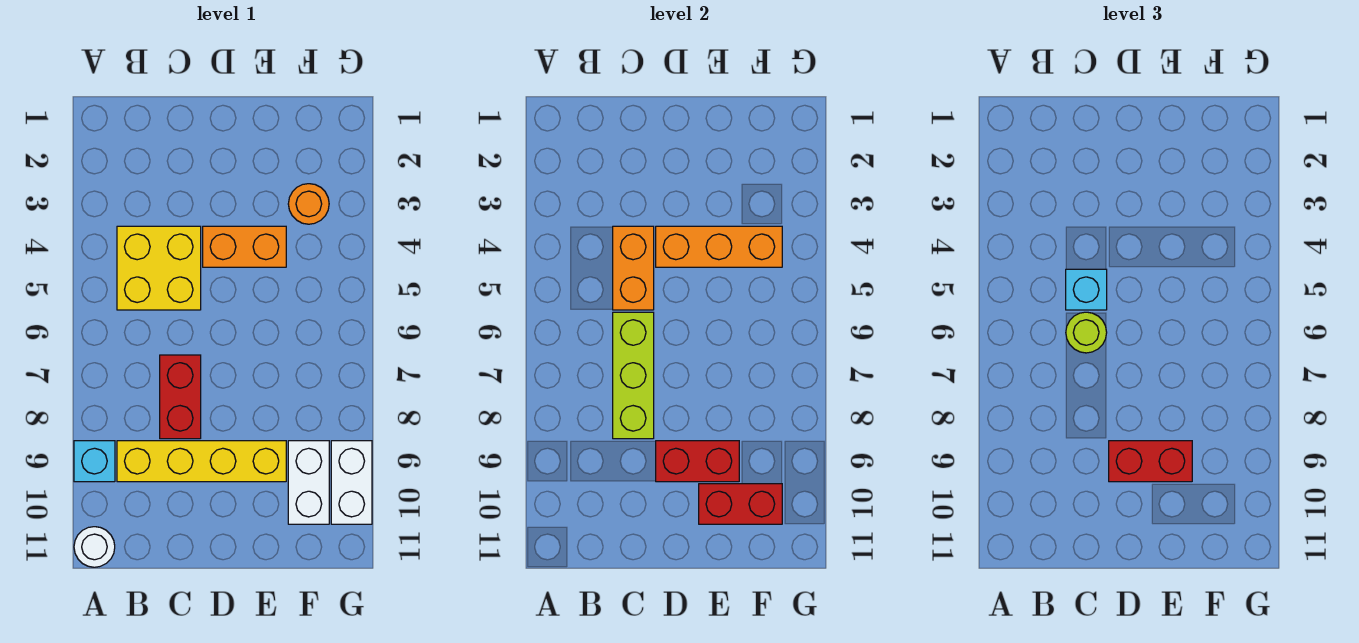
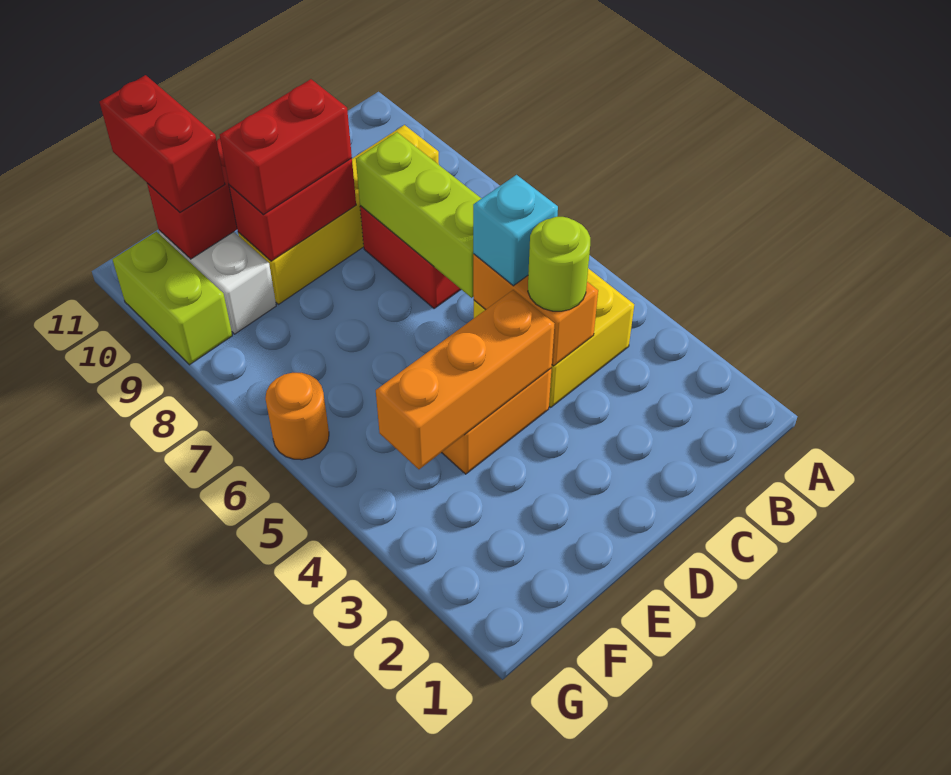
cyan brick A9 level 1 -> none
white round brick A11 level 1 -> none
lime round brick C6 level 3 -> lime round brick C4 level 3
orange round brick F3 level 1 -> orange round brick G6 level 1
none -> red brick F10:F11 level 3
white brick G9:G10 level 1 -> lime brick G9:G10 level 1

